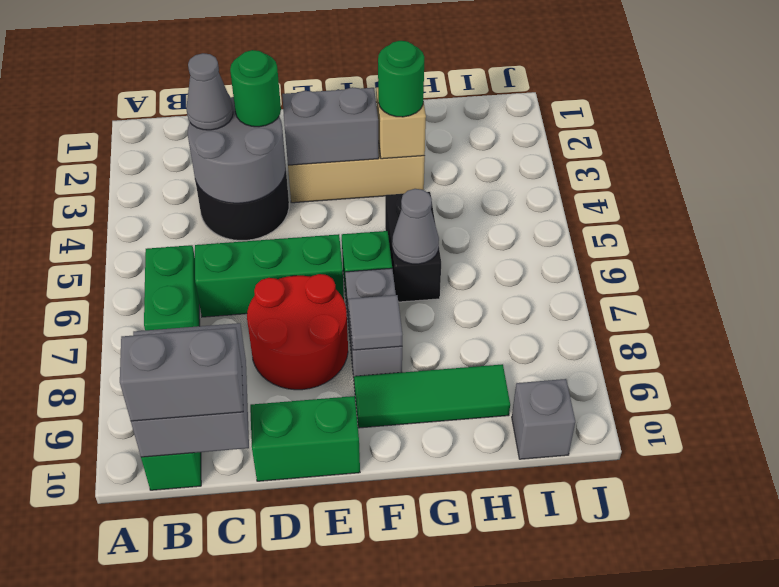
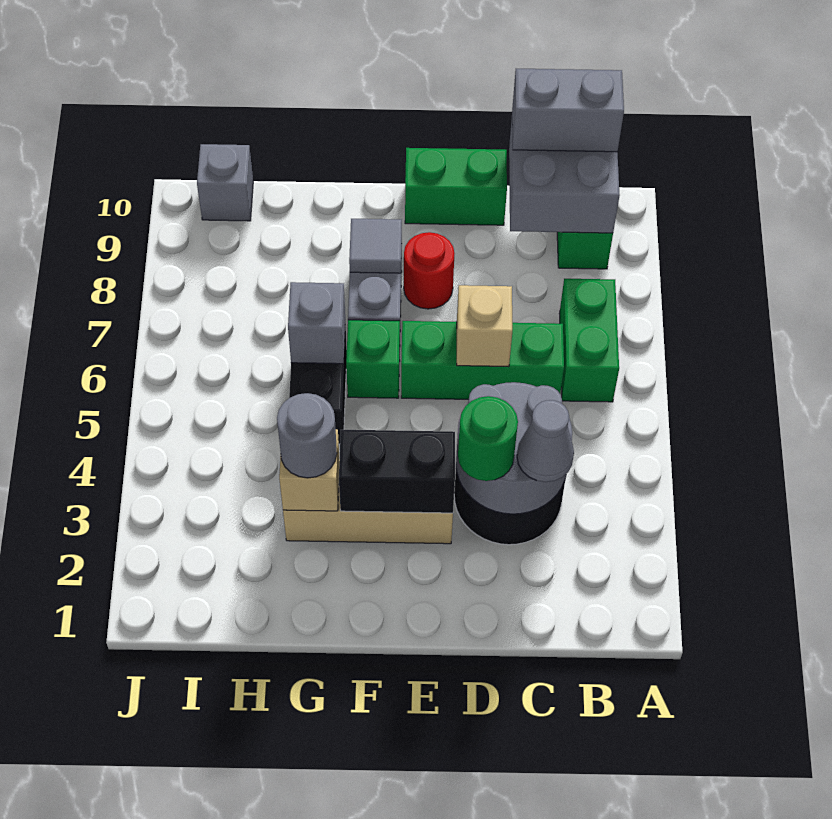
none -> tan brick D6 level 2
red round brick D7:E8 level 1 -> red round brick E8 level 1
grey brick E3:F3 level 2 -> black brick E3:F3 level 2
green tile F9:H9 level 1 -> none
green round brick G3 level 3 -> grey round brick G3 level 3
grey cone G6 level 2 -> grey brick G6 level 2

